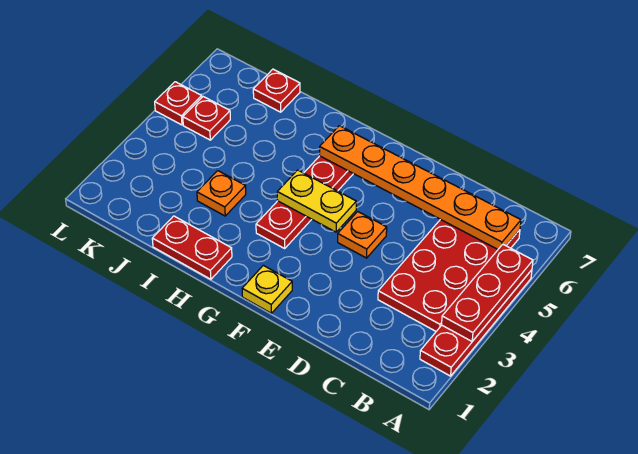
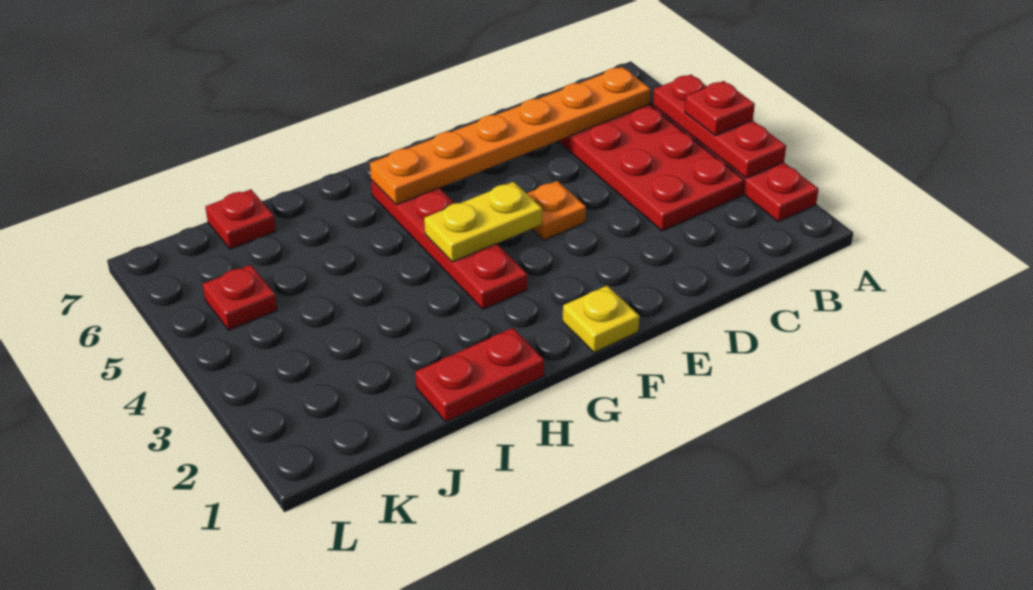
orange plate I3 level 1 -> none
red plate L5 level 1 -> red plate A4 level 3

